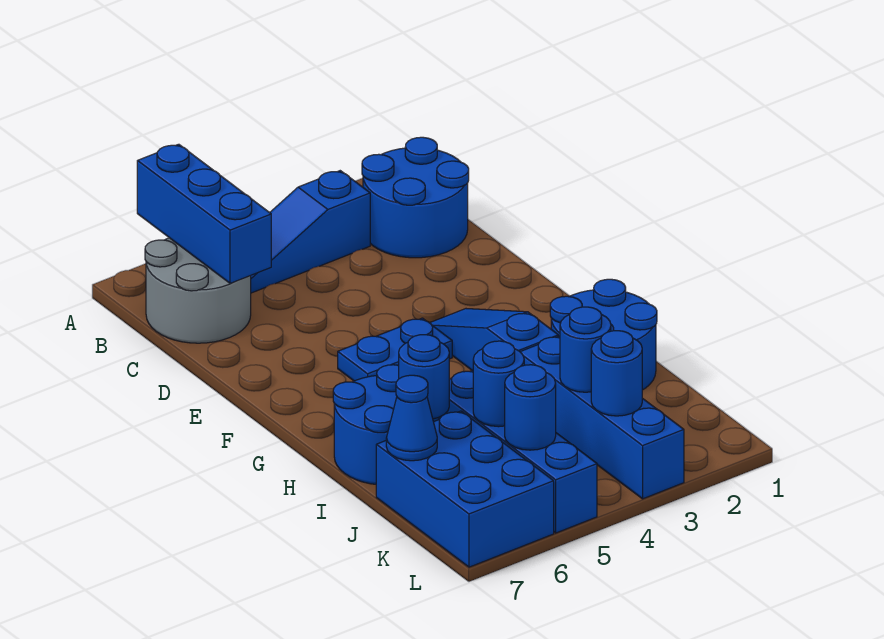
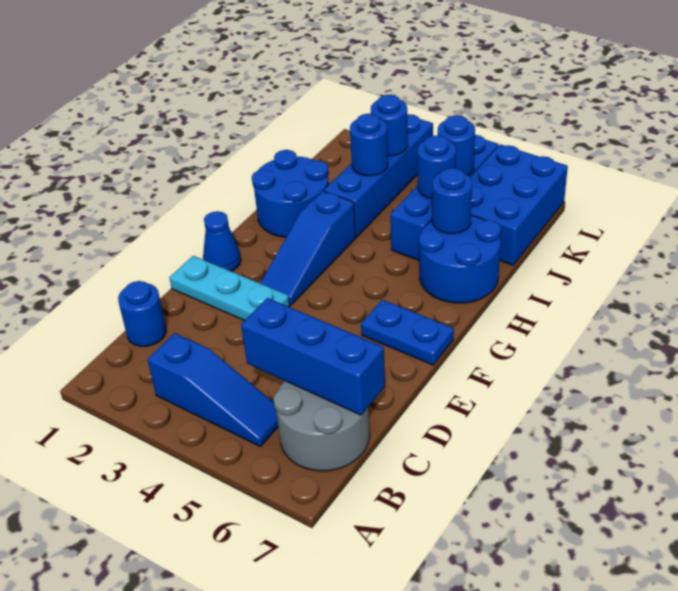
blue brick A6:C6 level 2 -> blue brick C5:C7 level 2
blue round brick B1:C2 level 1 -> blue round brick C1 level 1
none -> cyan plate E1:E3 level 1
blue plate F4:F5 level 1 -> blue plate F6:F7 level 1
blue cone J7 level 2 -> blue cone F1 level 1

